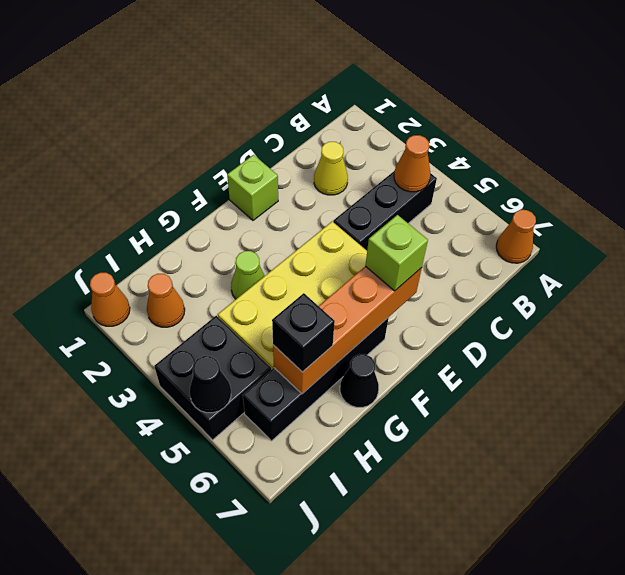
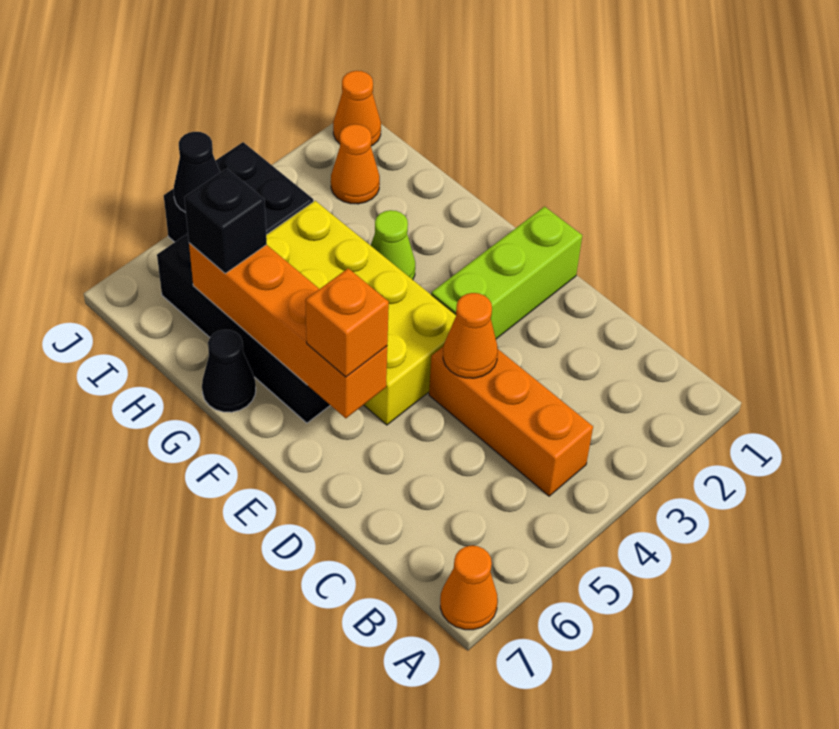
black brick B4:D4 level 1 -> orange brick B4:D4 level 1
orange cone B4 level 2 -> orange cone D4 level 2
yellow cone C2 level 1 -> none
lime brick E1 level 1 -> lime brick E1:E3 level 1
lime brick E6 level 3 -> orange brick E6 level 3

